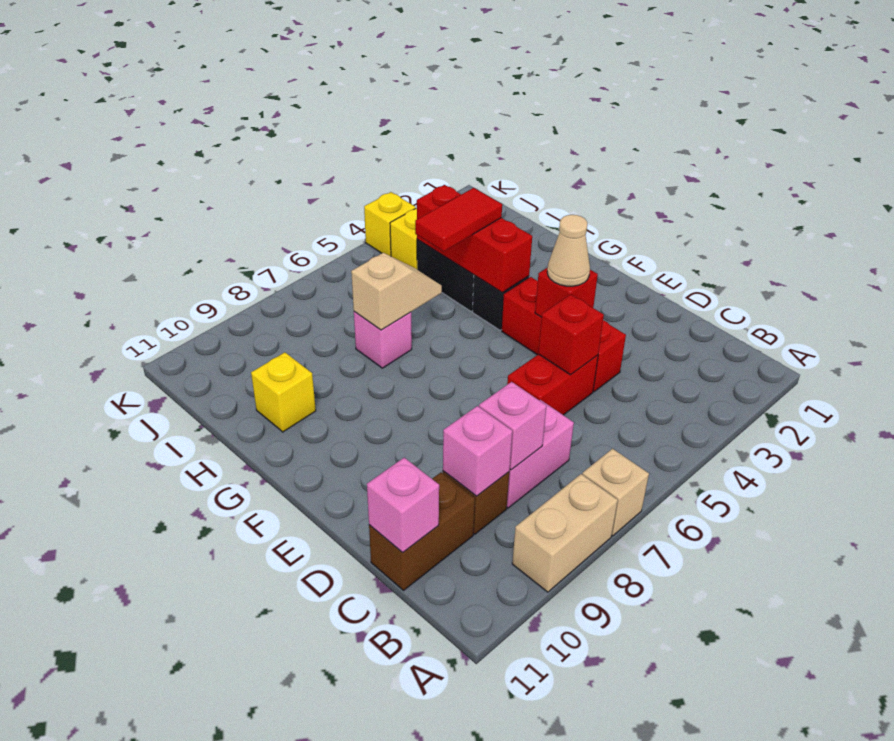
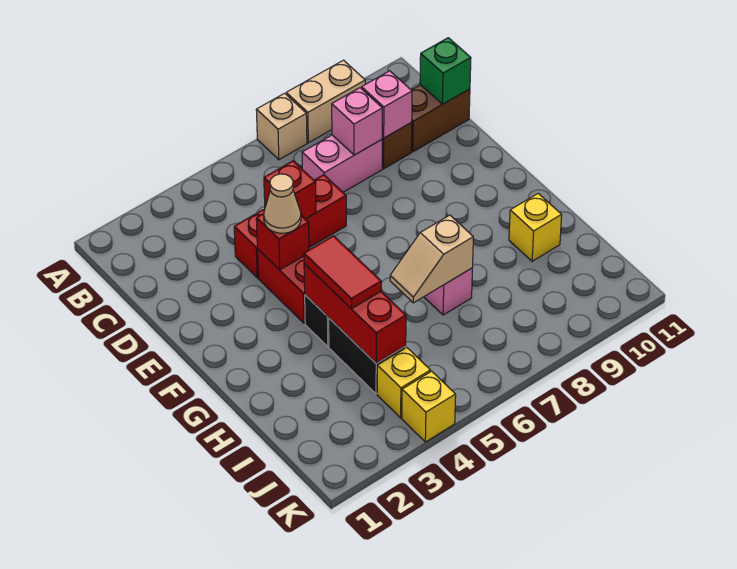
pink brick C11 level 2 -> green brick C11 level 2
red tile H4:H5 level 3 -> red tile G4:H4 level 3

